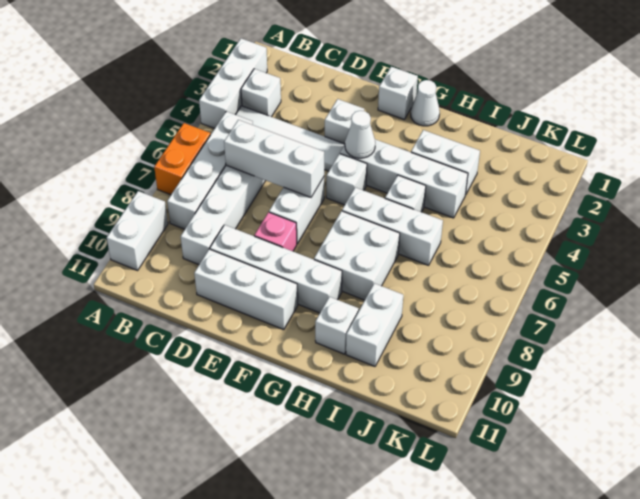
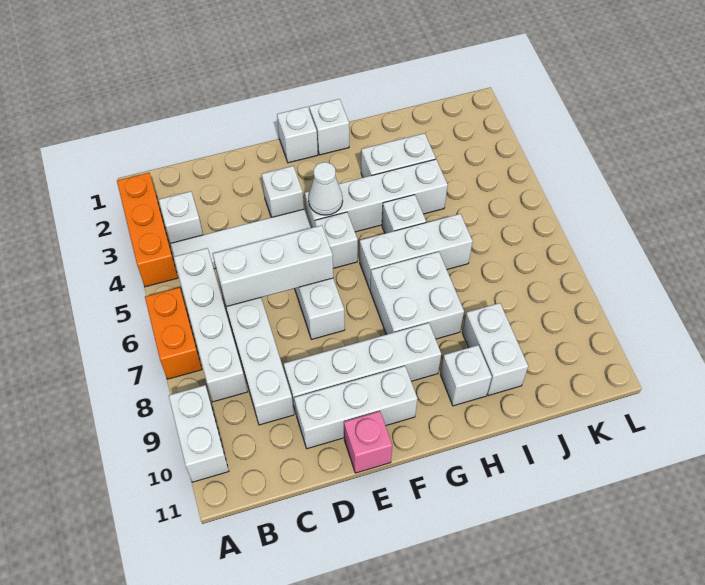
white brick A2:A4 level 1 -> orange brick A2:A4 level 1
pink brick E8 level 1 -> pink brick E11 level 1
white cone G1 level 1 -> white brick G1 level 1

